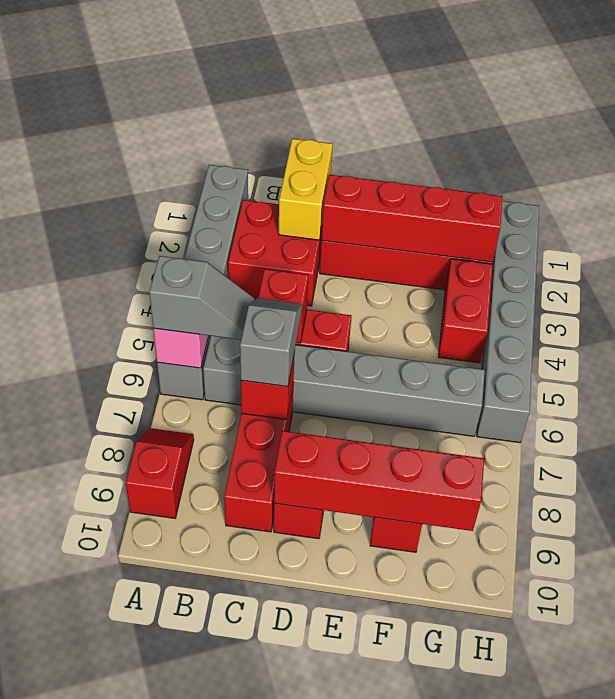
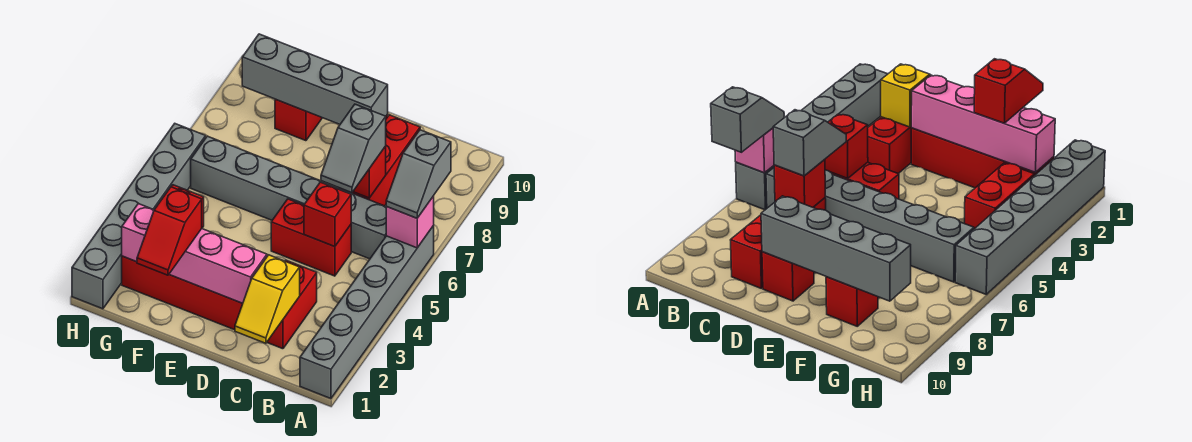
grey slope A6:B6 level 3 top A -> grey slope A6:A7 level 3 top 7
red slope A8:A9 level 1 top 9 -> red slope F1:F2 level 3 top 2
red brick B2:C3 level 1 -> red brick C2:C3 level 1
yellow brick C1:C2 level 2 -> yellow slope C1:C2 level 2 top 2
red brick D2:G2 level 2 -> pink brick D2:G2 level 2
red brick D9:G9 level 2 -> grey brick D9:G9 level 2

